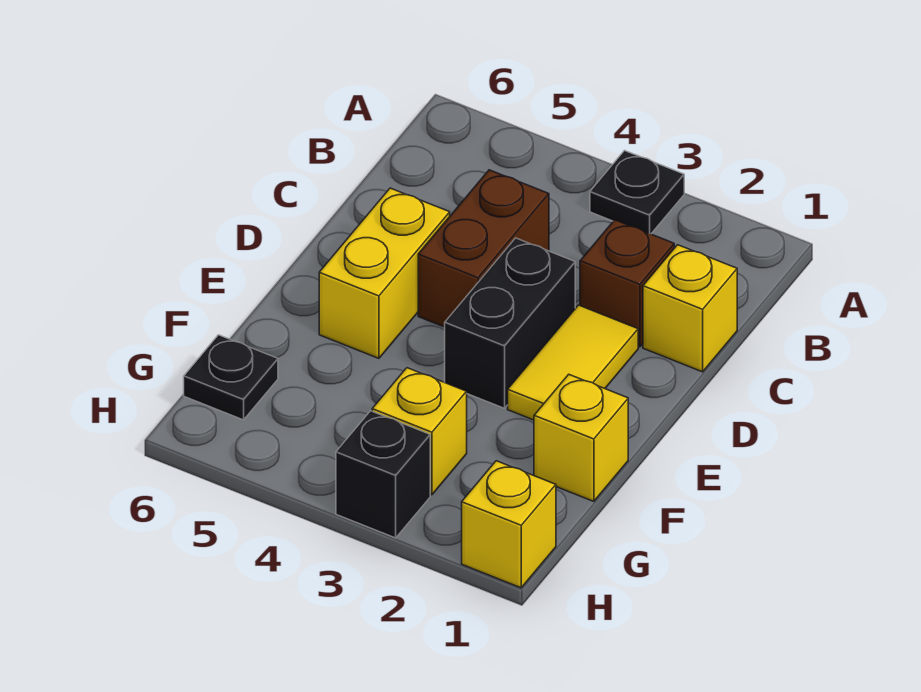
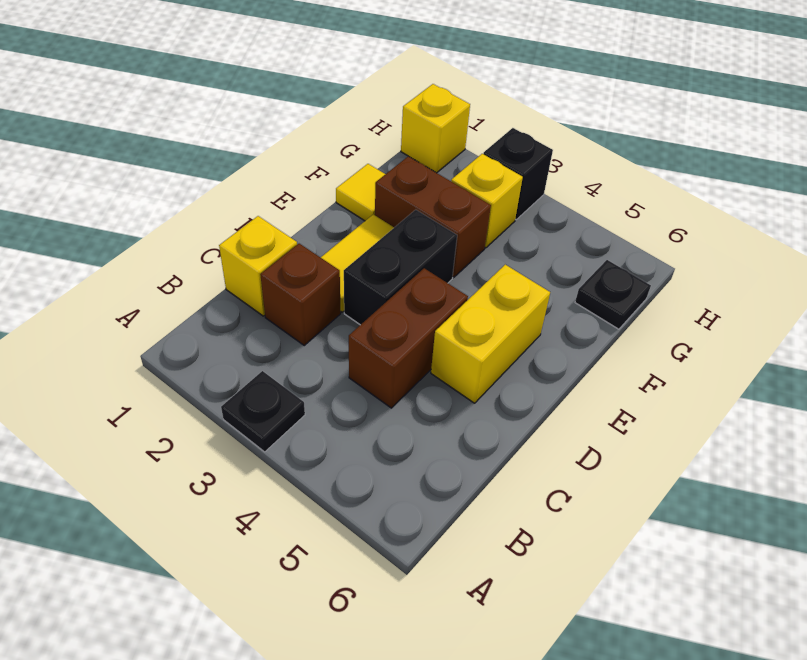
yellow brick F1 level 1 -> yellow tile F1 level 1
none -> brown brick F2:F3 level 1

